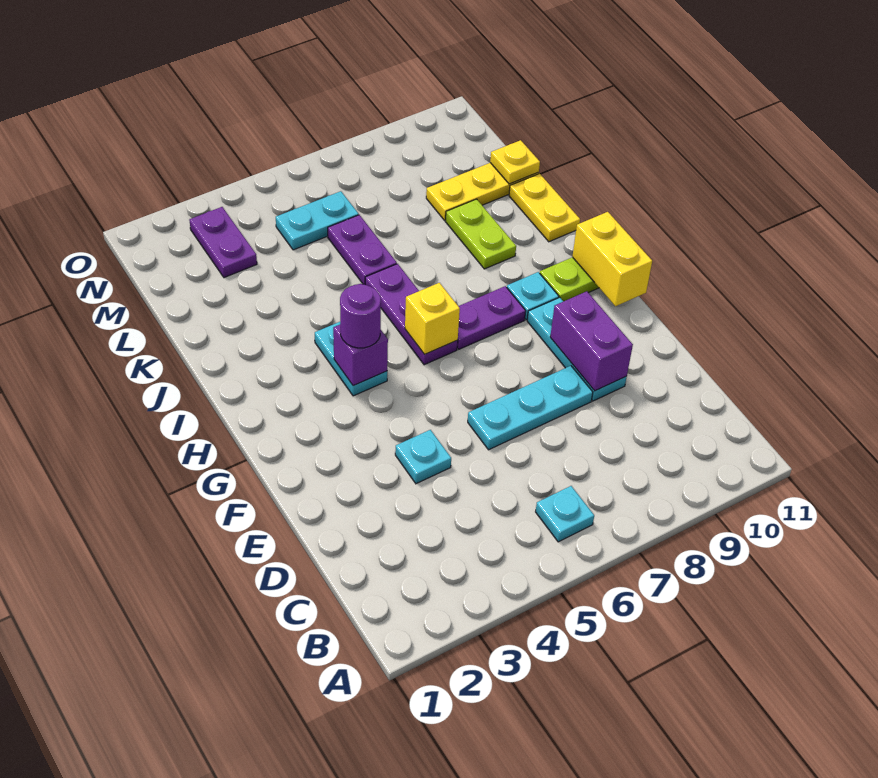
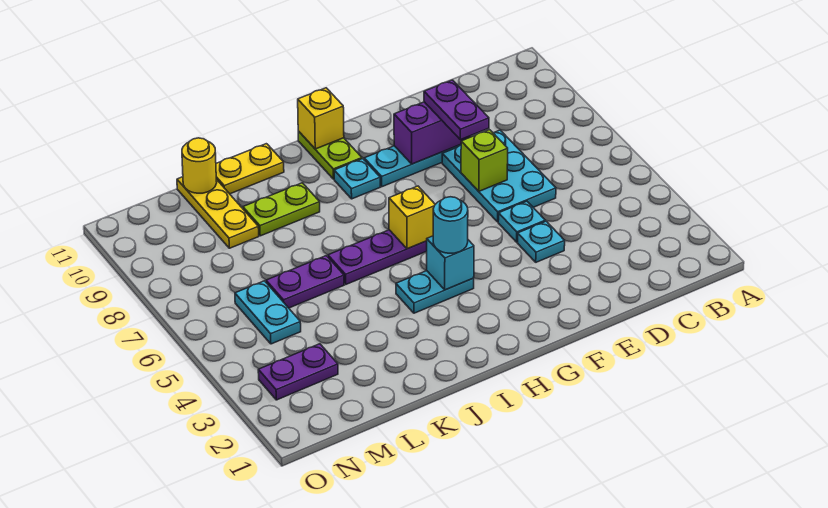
cyan plate B6 level 1 -> cyan plate E5 level 1
cyan plate E6:E8 level 1 -> cyan plate D6:E8 level 1
none -> lime brick E7 level 2
yellow brick G11:H11 level 2 -> yellow brick H11 level 2
purple brick H4 level 2 -> cyan brick H4 level 2
purple round brick H4 level 3 -> cyan round brick H4 level 3
purple plate H7:H8 level 1 -> purple plate E8:E9 level 3
yellow plate L11 level 2 -> yellow round brick L11 level 2

